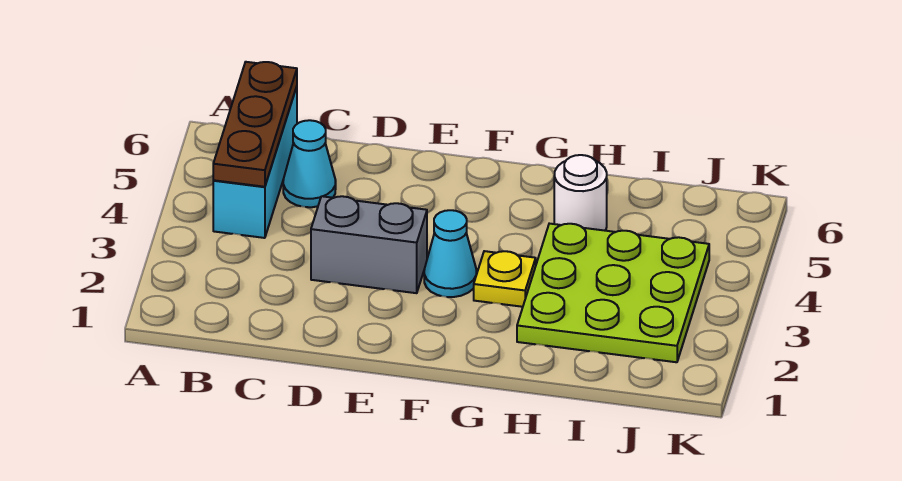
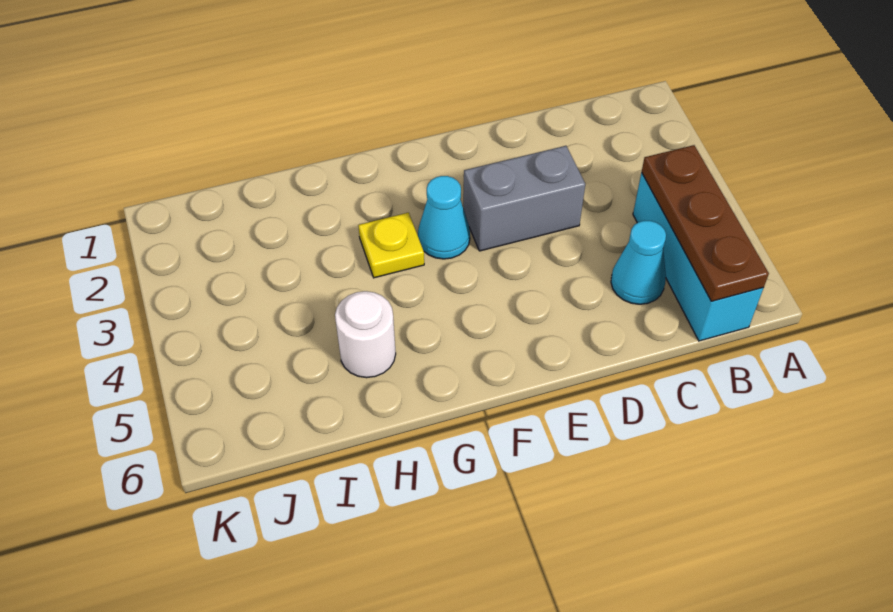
lime plate H2:J4 level 1 -> none

